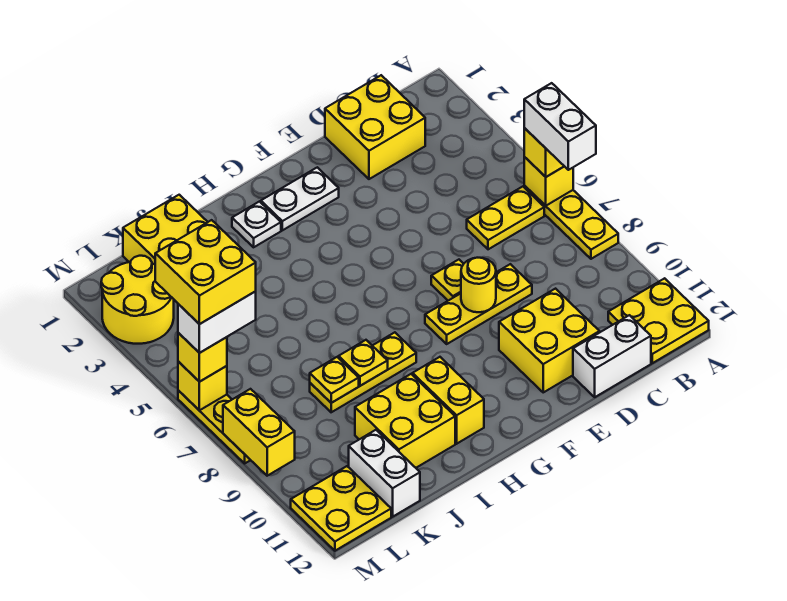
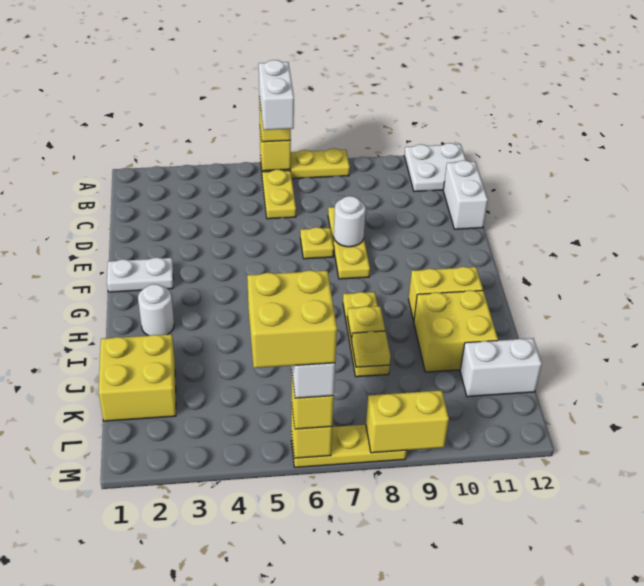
white brick A6:A7 level 4 -> white brick A6:B6 level 4
yellow plate A11:B12 level 1 -> white plate A11:B12 level 1
yellow brick C1:D2 level 1 -> none
yellow brick D10:E11 level 1 -> none
yellow round brick E8 level 2 -> white round brick E8 level 2
white plate F2:G2 level 1 -> white plate F1:F2 level 1
white plate H2 level 1 -> white round brick H2 level 1
yellow round brick L2:M3 level 1 -> none
yellow plate L11:M12 level 1 -> none

